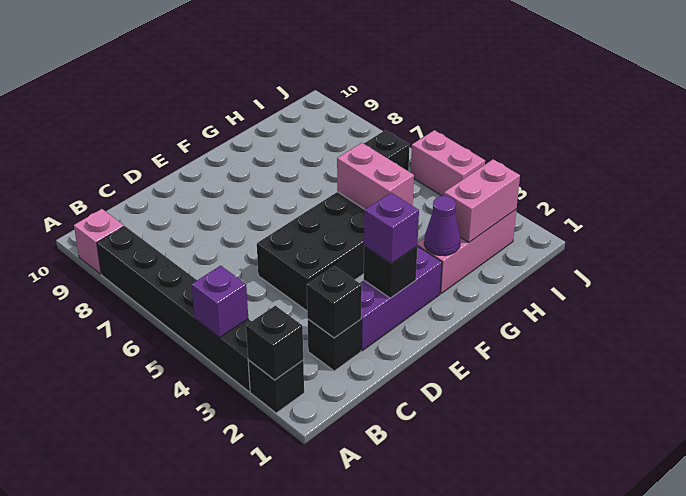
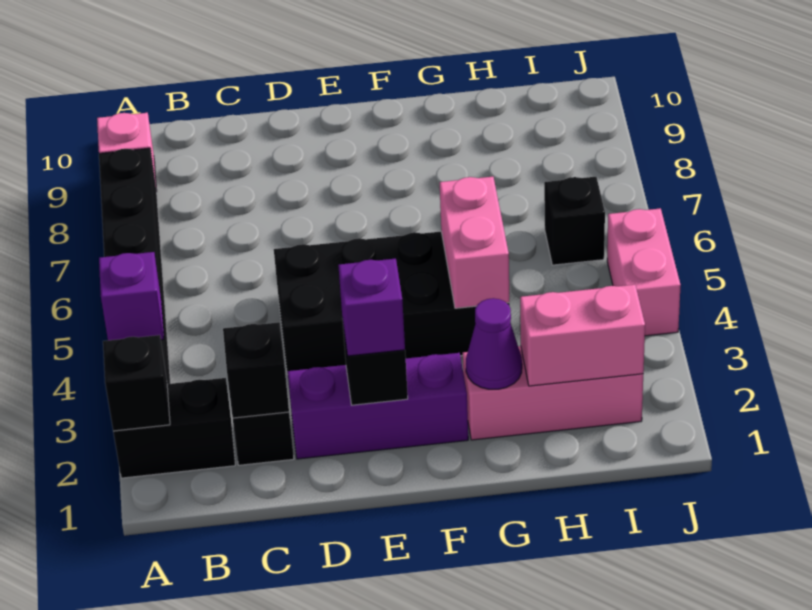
black brick A2 level 1 -> black brick A2:B2 level 1

